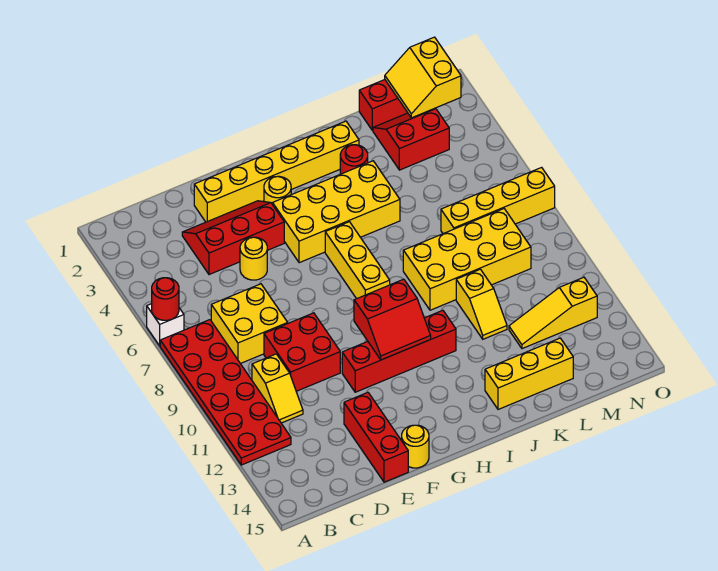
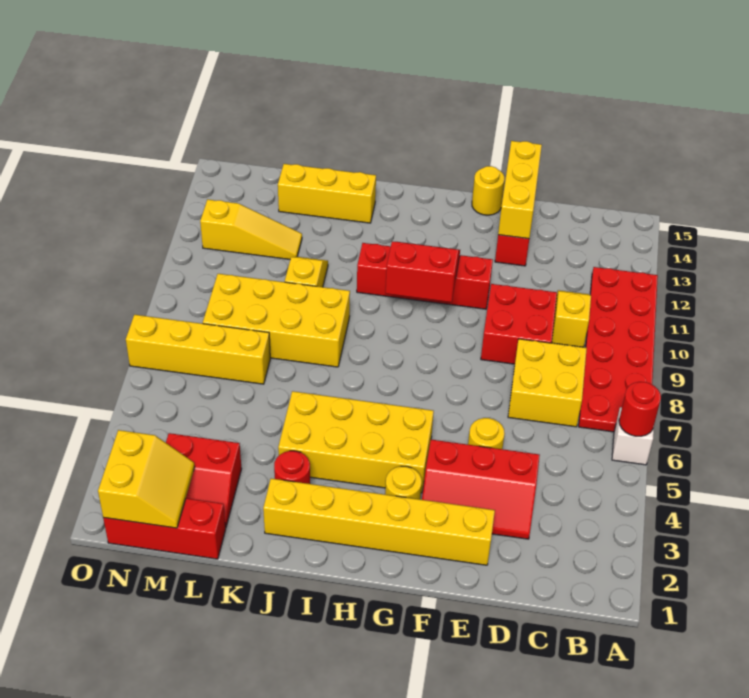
yellow brick H6:H8 level 1 -> yellow brick E13:E15 level 2

